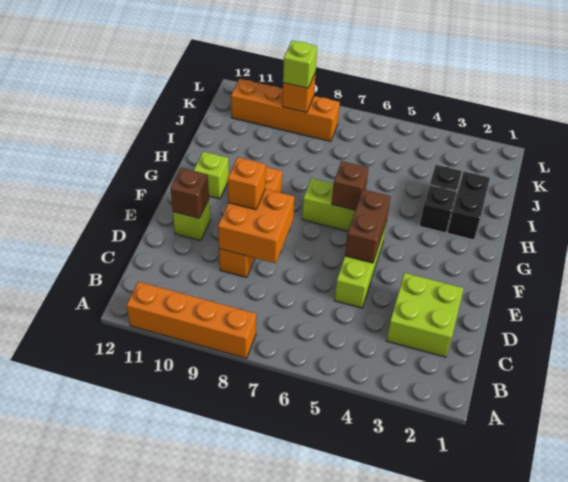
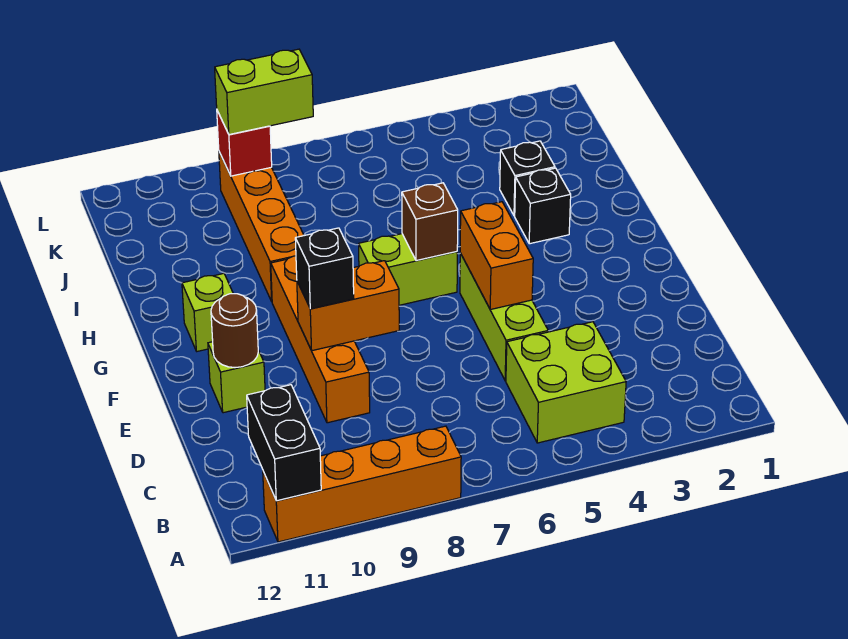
lime brick C2:D3 level 1 -> lime brick B4:C5 level 1
orange brick D8:E9 level 2 -> orange brick E8:E9 level 2
brown brick E5:F5 level 2 -> orange brick E5:F5 level 2
orange brick E9 level 3 -> black brick E9 level 3
brown brick E11 level 2 -> brown round brick E11 level 2
black brick H2:I2 level 1 -> black brick A11:B11 level 2
orange brick K8:K11 level 1 -> orange brick H9:K9 level 1
orange brick K9 level 2 -> red brick K9 level 2
lime brick K9 level 3 -> lime brick K8:K9 level 3

